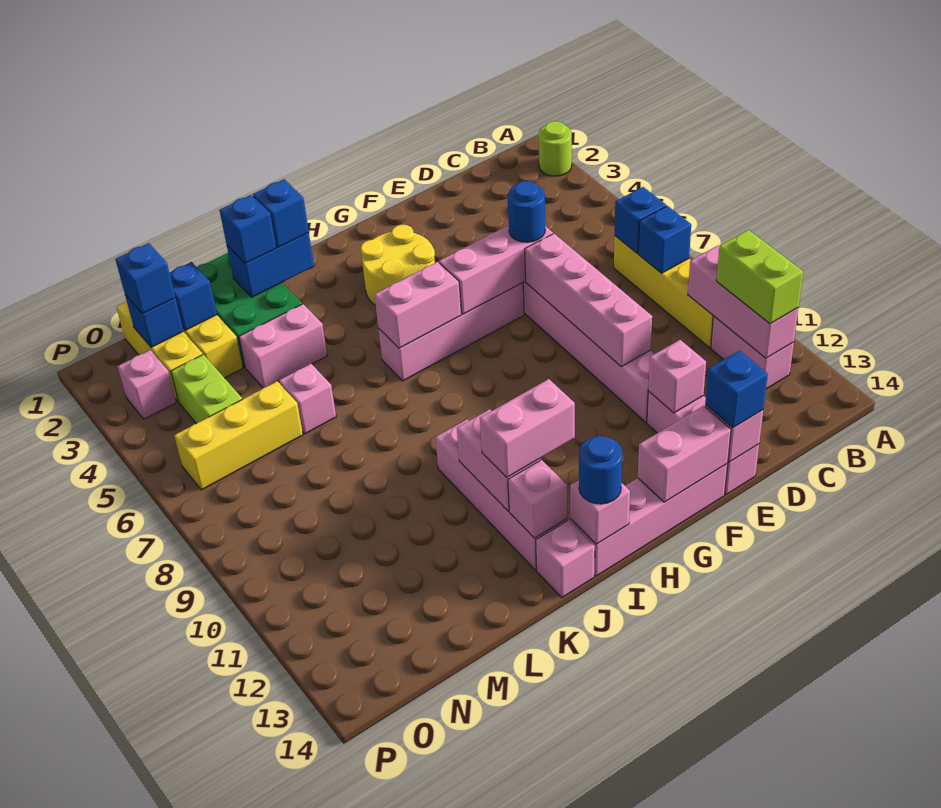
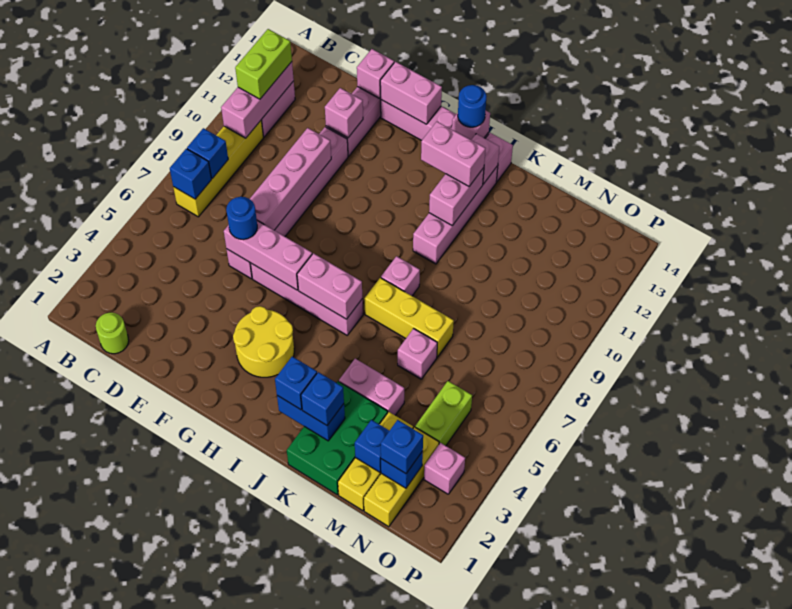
lime round brick A2 level 1 -> lime round brick C1 level 1
blue brick E14 level 3 -> none
none -> pink brick J8 level 1
yellow brick M6:O6 level 1 -> yellow brick J7:L7 level 1

